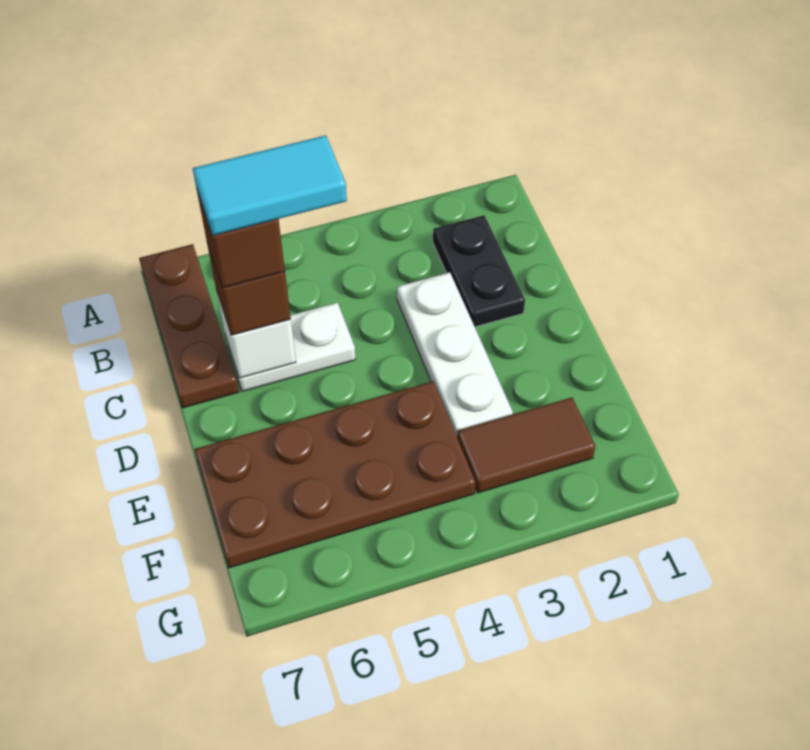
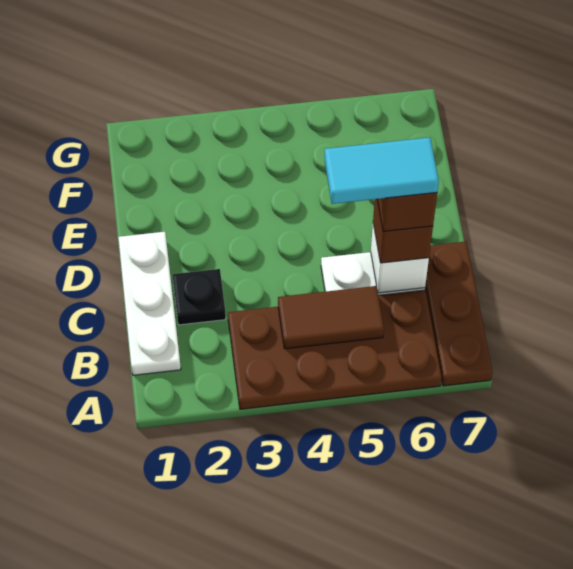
black plate B2:C2 level 1 -> black plate C2 level 1
white plate C3:E3 level 1 -> white plate B1:D1 level 1
brown plate E4:F7 level 1 -> brown plate A3:B6 level 1
brown tile F2:F3 level 1 -> brown tile B4:B5 level 2

